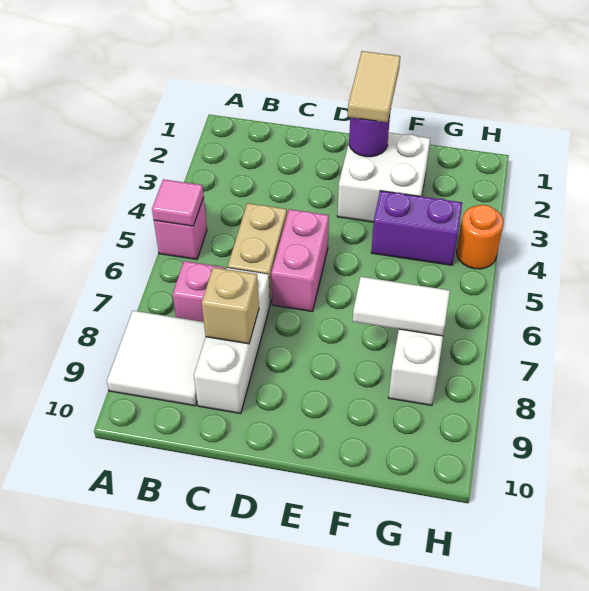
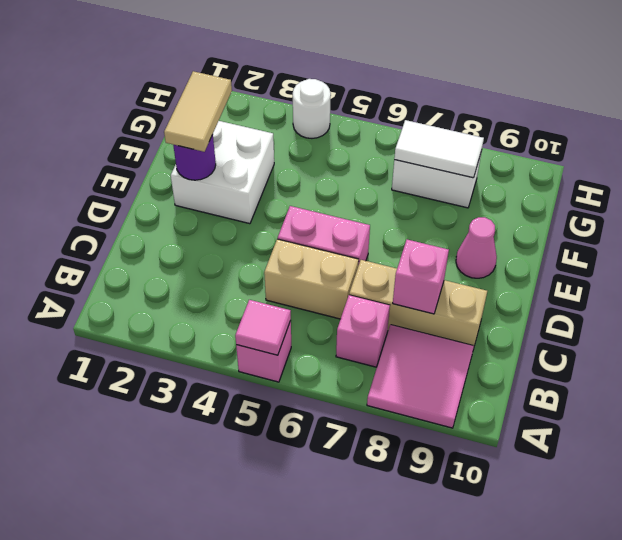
white tile A8:B9 level 1 -> pink tile A8:B9 level 1
white brick C7:C9 level 1 -> tan brick C7:C9 level 1
tan brick C8 level 2 -> pink brick C8 level 2
tan tile E1:E2 level 3 -> tan tile E2:F2 level 3
none -> pink cone E9 level 1
purple brick F4:G4 level 1 -> none
white tile F7:G7 level 2 -> white tile G7:G8 level 2
orange round brick H4 level 1 -> white round brick H4 level 1

